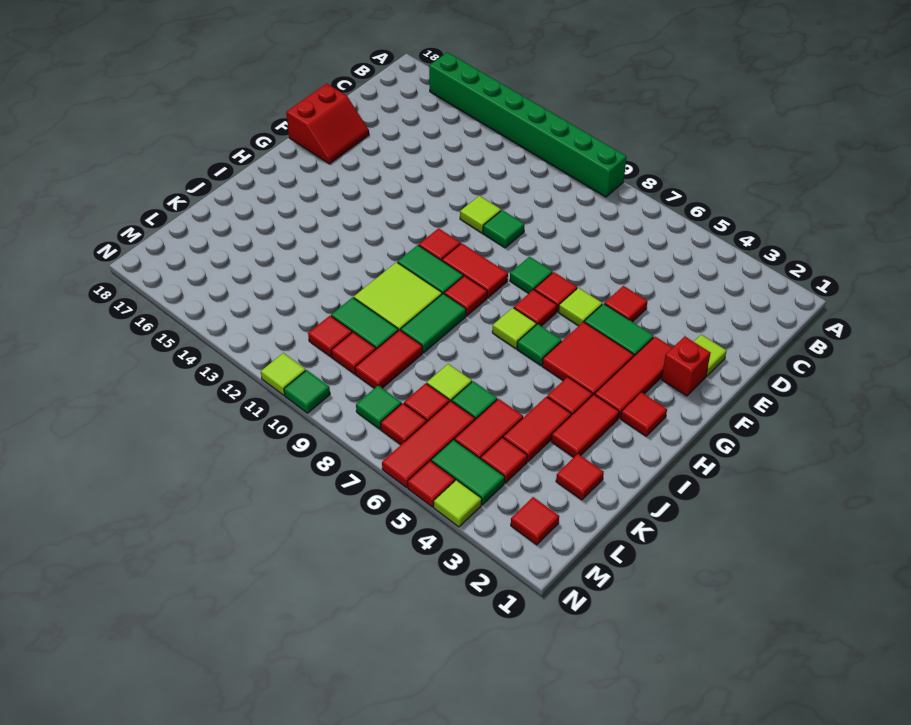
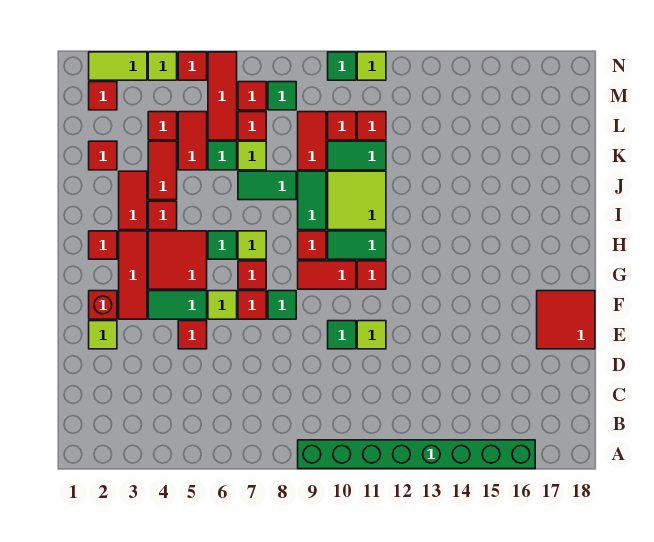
red slope E17:F18 level 1 top 18 -> red tile E17:F18 level 1
green tile M4:M5 level 1 -> green tile J7:J8 level 1
none -> lime tile N2:N3 level 1

